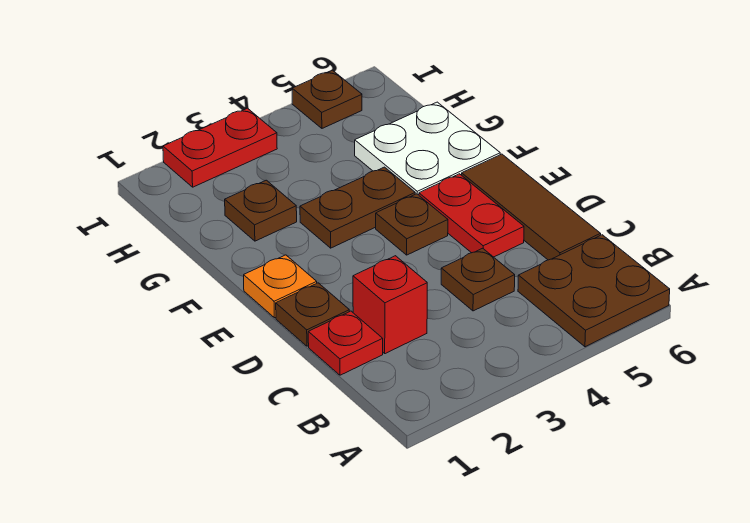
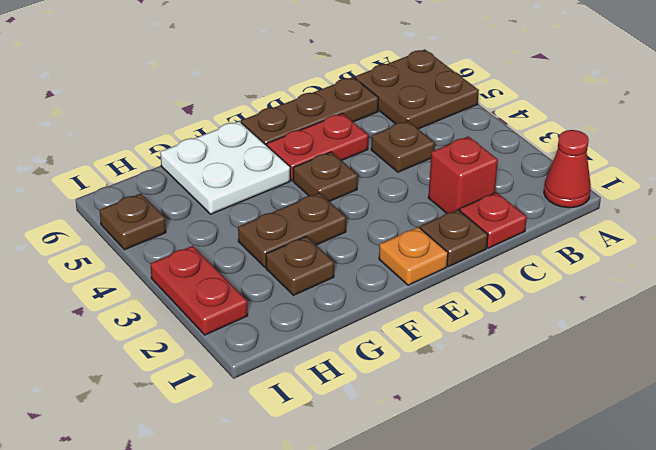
none -> red cone A1 level 1
brown tile C6:E6 level 1 -> brown plate C6:E6 level 1
brown plate F3:F4 level 1 -> brown plate F3:G3 level 1

